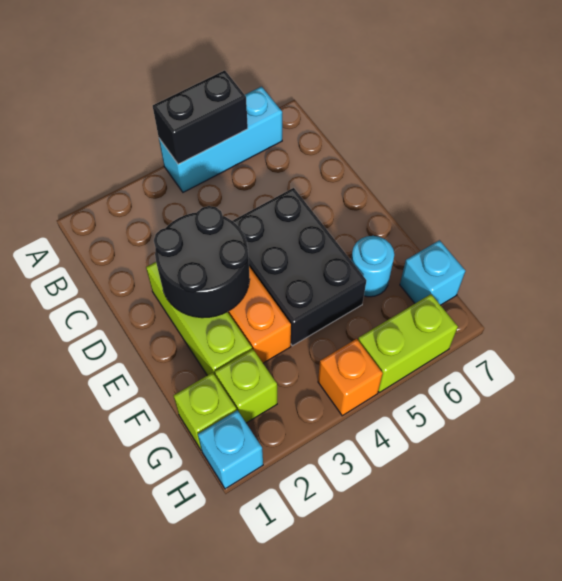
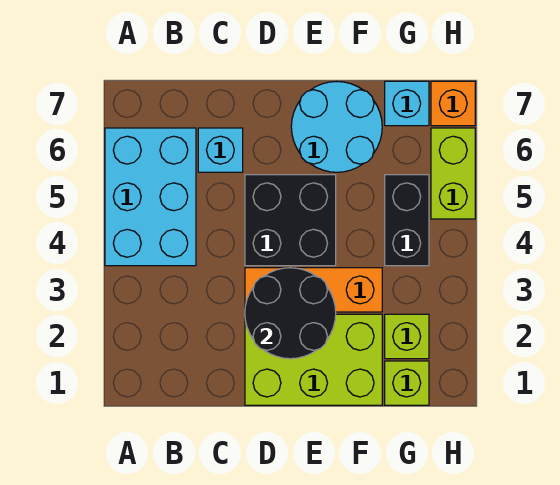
cyan brick A4:A6 level 1 -> cyan brick A4:B6 level 1
black brick A4:A5 level 2 -> black brick G4:G5 level 1
lime brick D2:F2 level 1 -> lime brick D1:F2 level 1
black brick D4:F5 level 1 -> black brick D4:E5 level 1
cyan round brick F6 level 1 -> cyan round brick E6:F7 level 1
cyan brick H1 level 1 -> cyan brick C6 level 1
orange brick H4 level 1 -> orange brick H7 level 1

